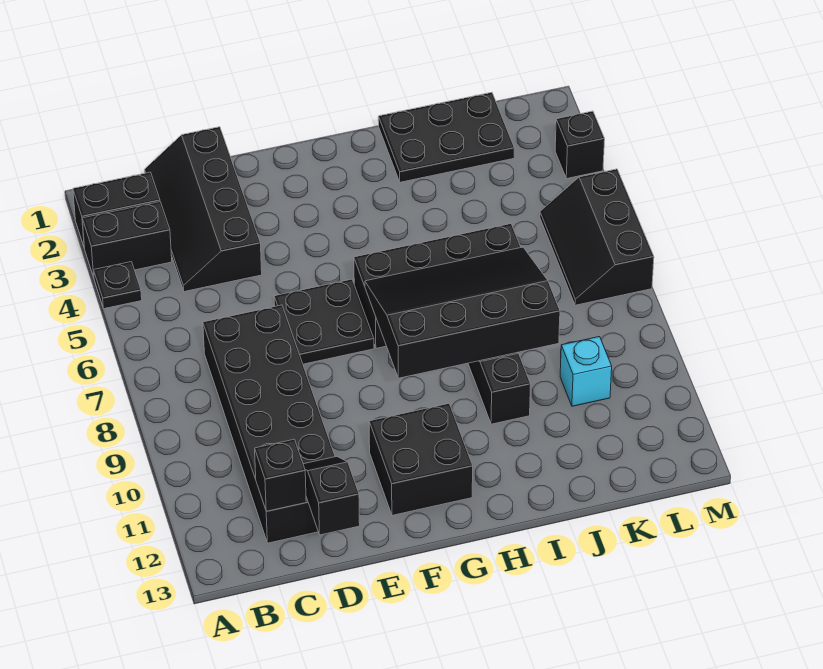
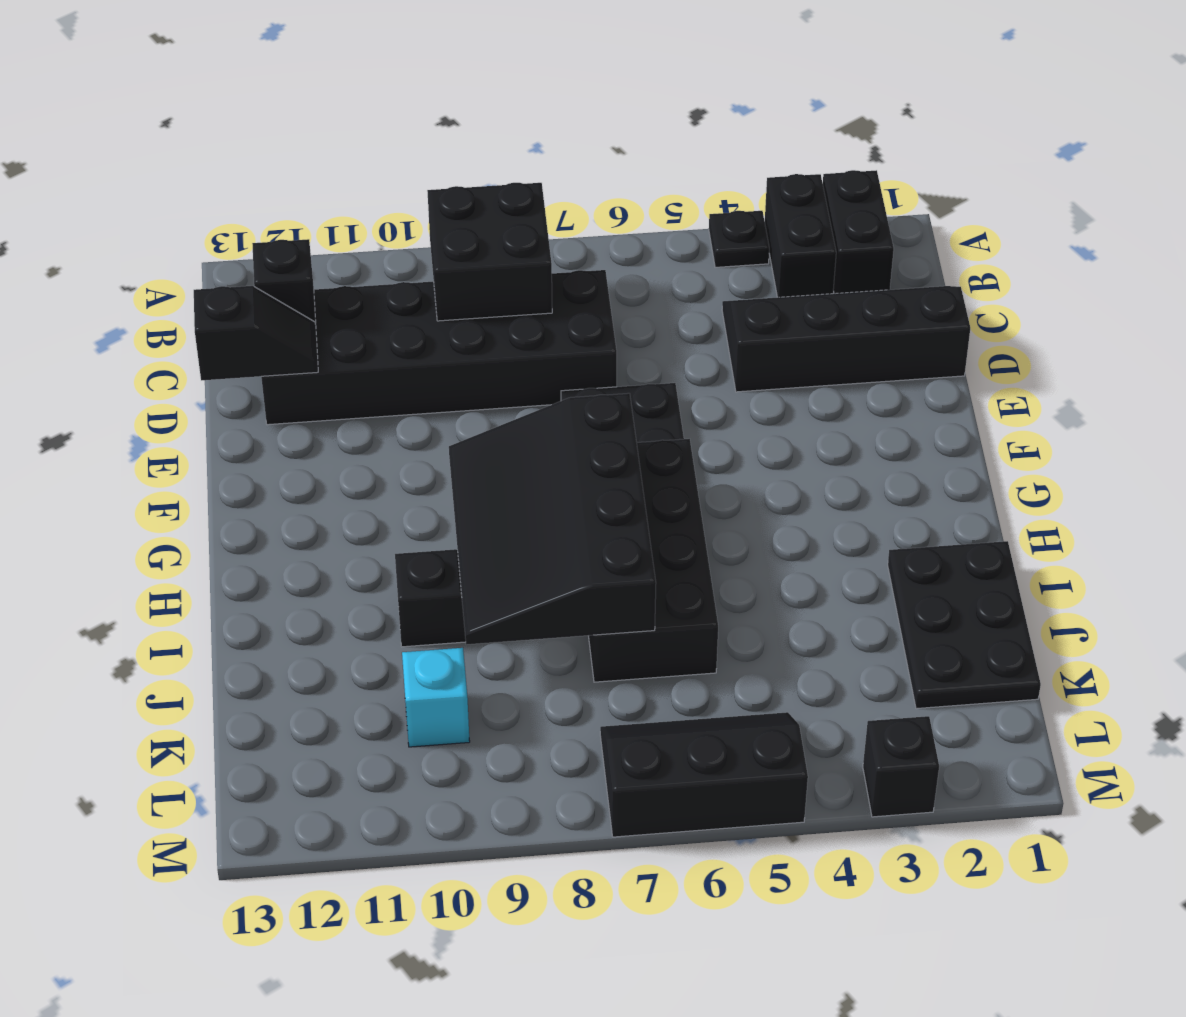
black brick F11:G12 level 1 -> black brick B8:C9 level 2
black slope G7:J9 level 2 top 9 -> black slope G7:J9 level 2 top 7

